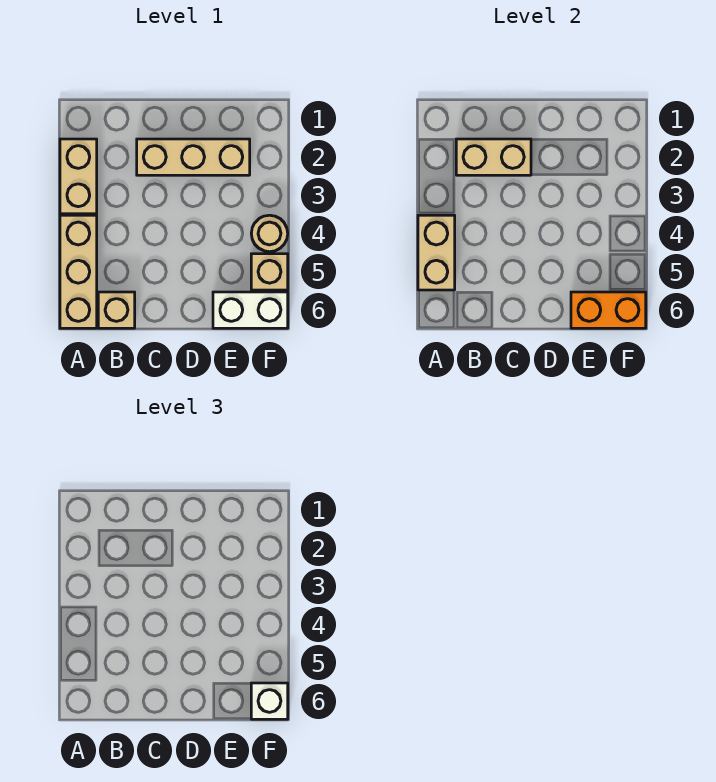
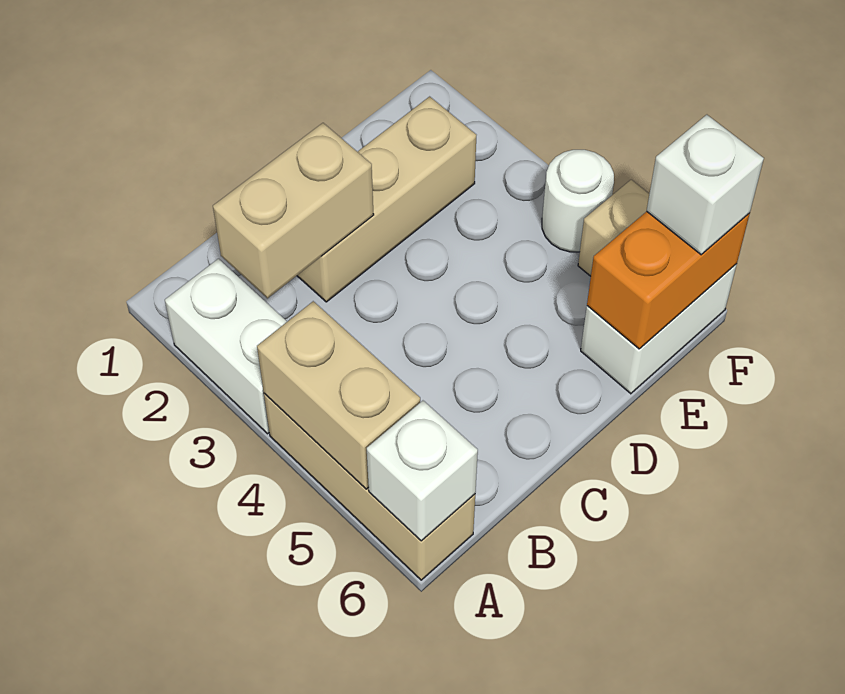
tan brick A2:A3 level 1 -> white brick A2:A3 level 1
none -> white brick A6 level 2
tan brick B6 level 1 -> none
tan round brick F4 level 1 -> white round brick F4 level 1

